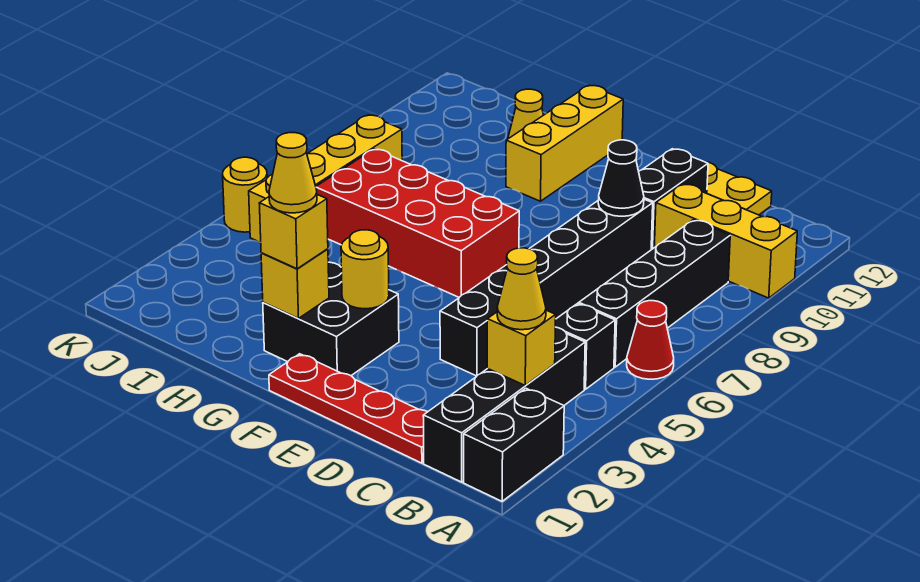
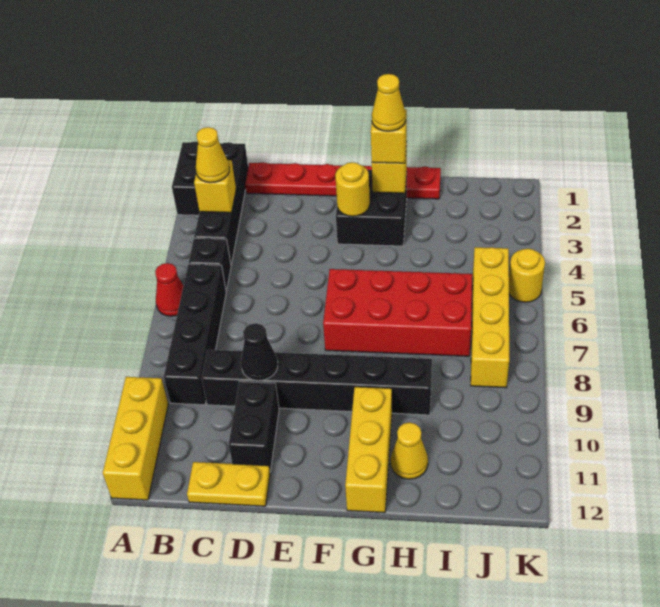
yellow brick A10:C10 level 1 -> yellow brick A10:A12 level 1
red plate C1:F1 level 1 -> red plate C1:H1 level 1
black brick D4:D9 level 1 -> black brick C9:H9 level 1

